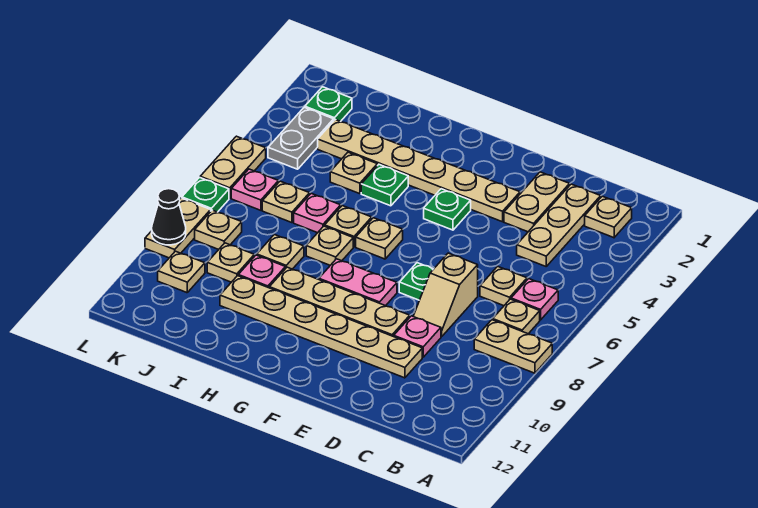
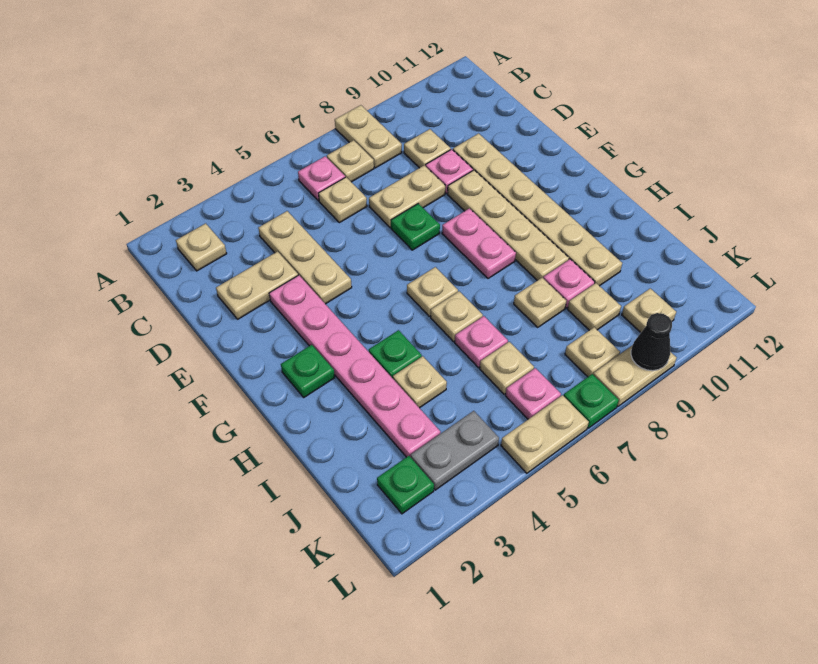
tan plate C2:C4 level 1 -> tan plate C4:E4 level 1
tan slope D7:D8 level 1 top 7 -> tan plate D7:D8 level 1
tan plate E3:J3 level 1 -> pink plate E3:J3 level 1
green plate F4 level 1 -> green plate G2 level 1
tan plate H7 level 1 -> tan plate C9 level 1

